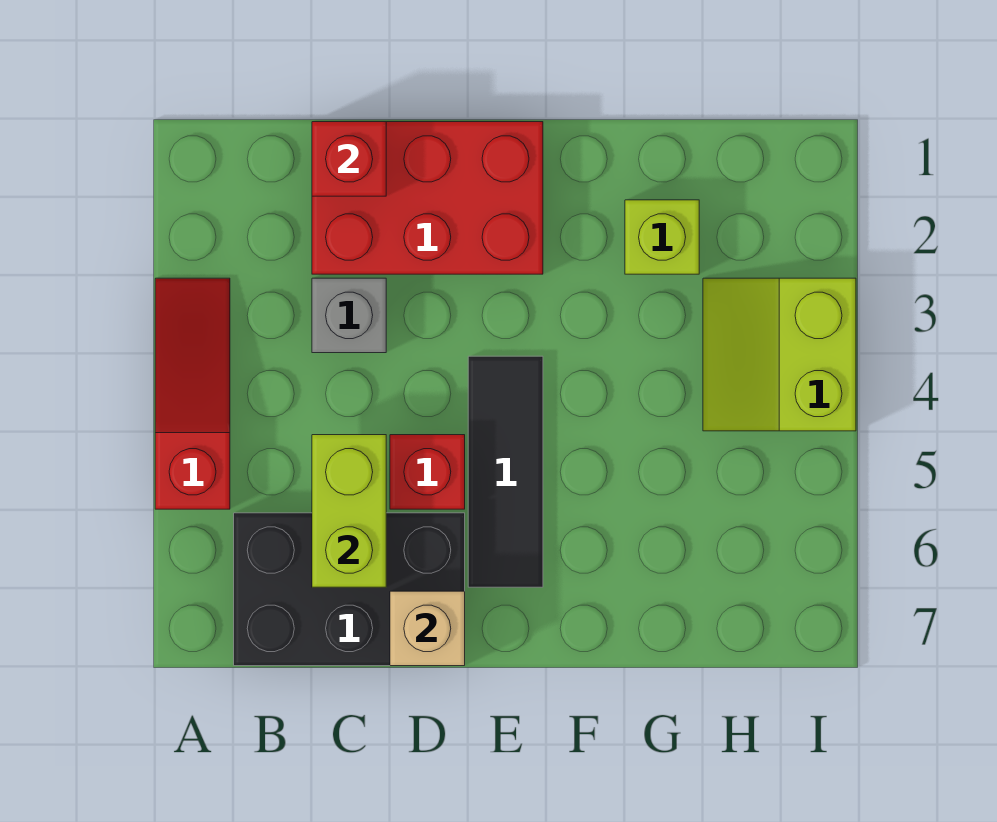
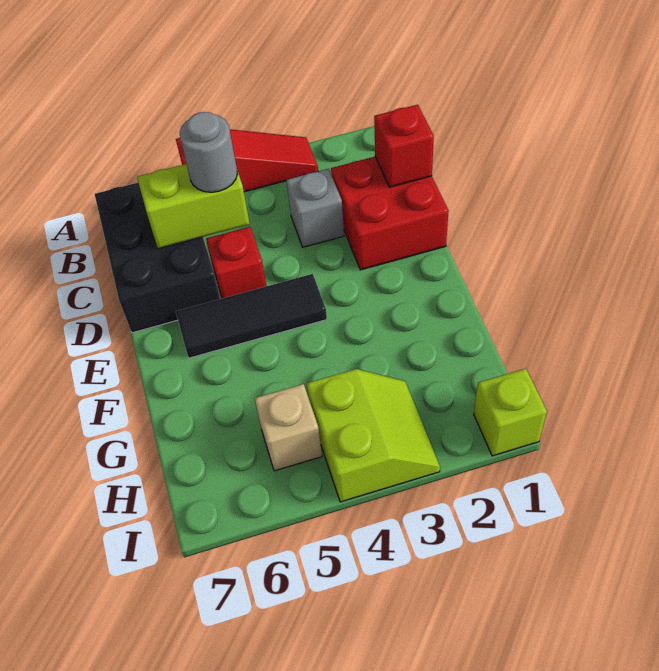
red brick C1:E2 level 1 -> red brick C1:D2 level 1
none -> grey round brick C5 level 3
tan brick D7 level 2 -> tan brick H5 level 1
lime brick G2 level 1 -> lime brick I1 level 1
lime slope H3:I4 level 1 top I -> lime slope H3:I4 level 1 top 4

